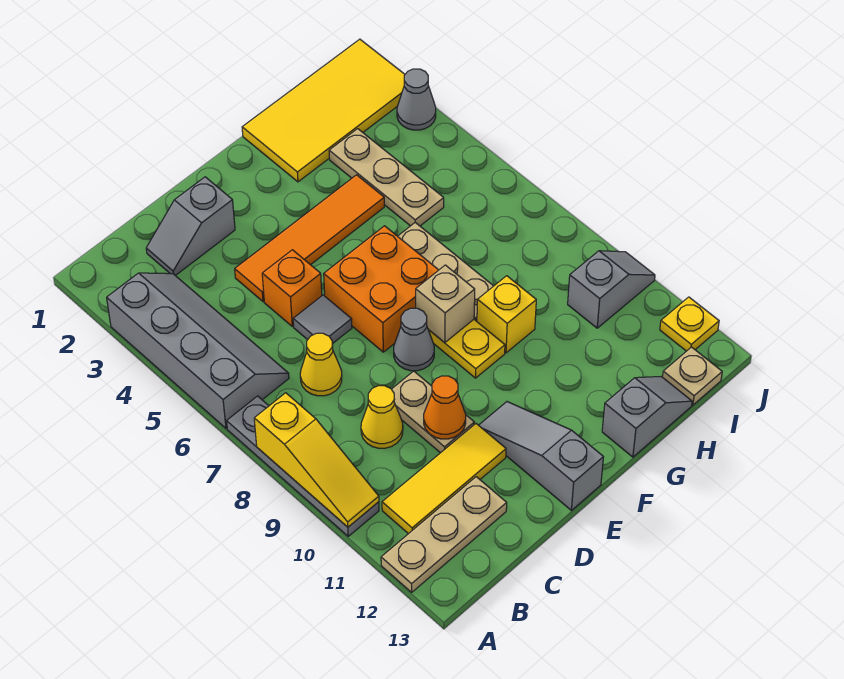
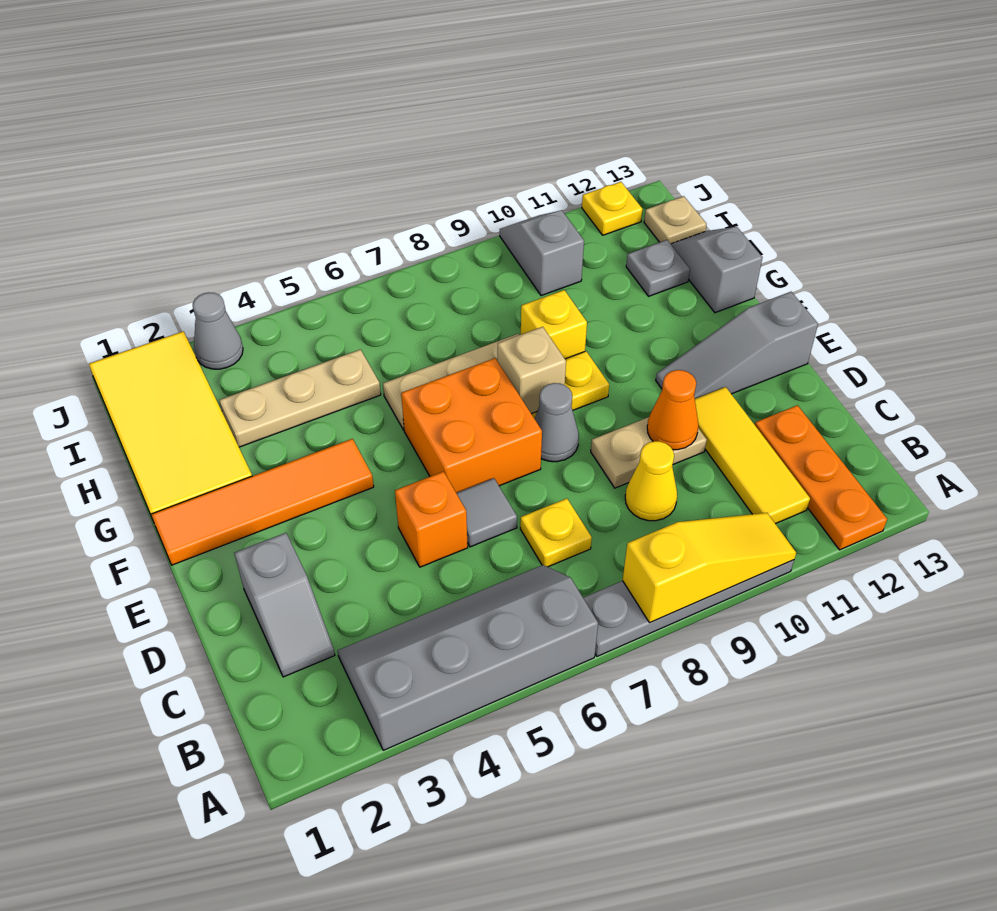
tan plate A12:C12 level 1 -> orange plate A12:C12 level 1
yellow cone C7 level 1 -> yellow plate C7 level 1
orange tile D4:G4 level 1 -> orange tile F1:F4 level 1
none -> grey plate H12 level 1

